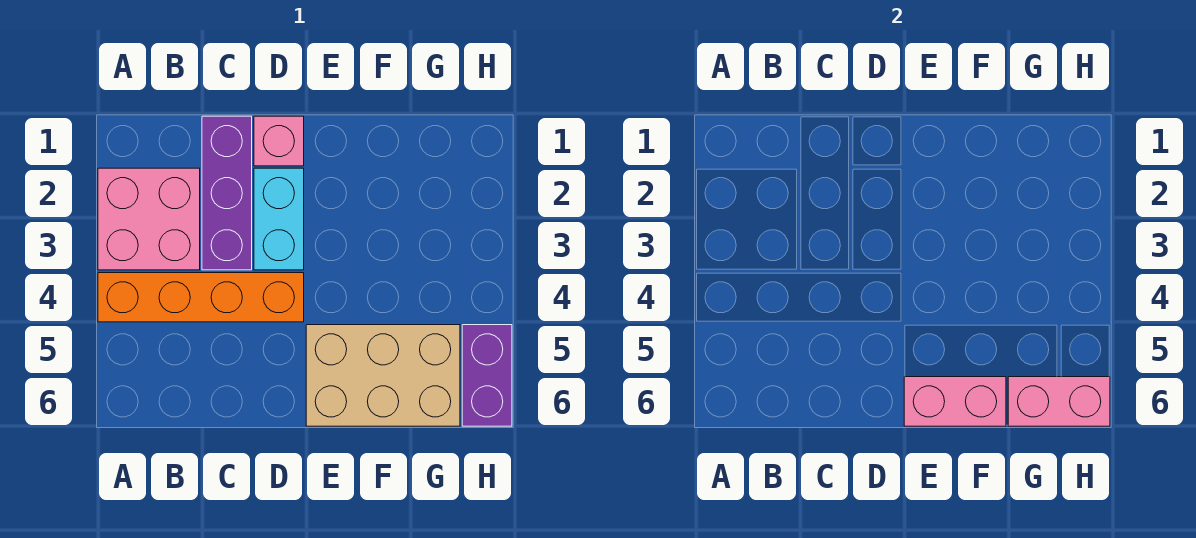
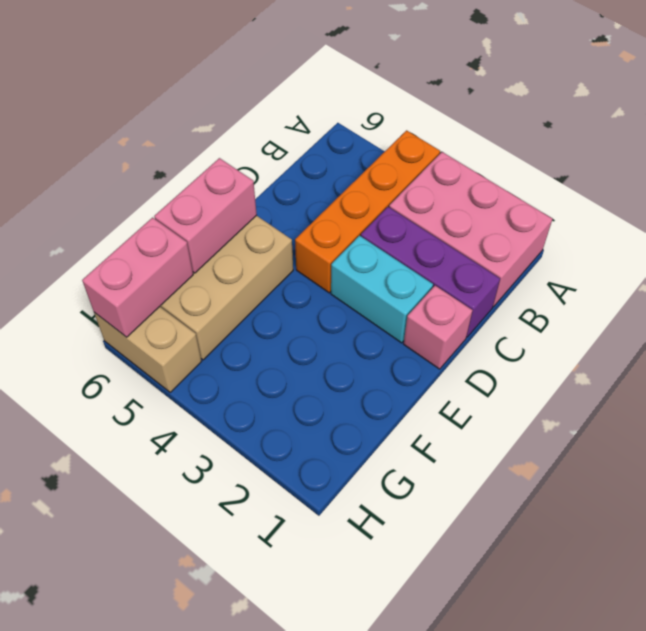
pink brick A2:B3 level 1 -> pink brick A1:B3 level 1
purple brick H5:H6 level 1 -> tan brick H5:H6 level 1

